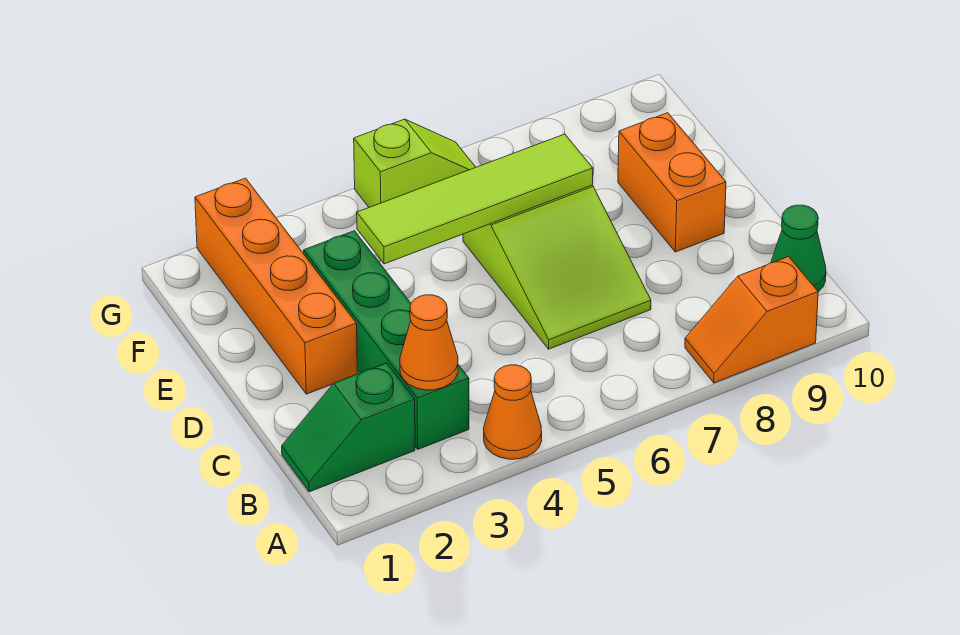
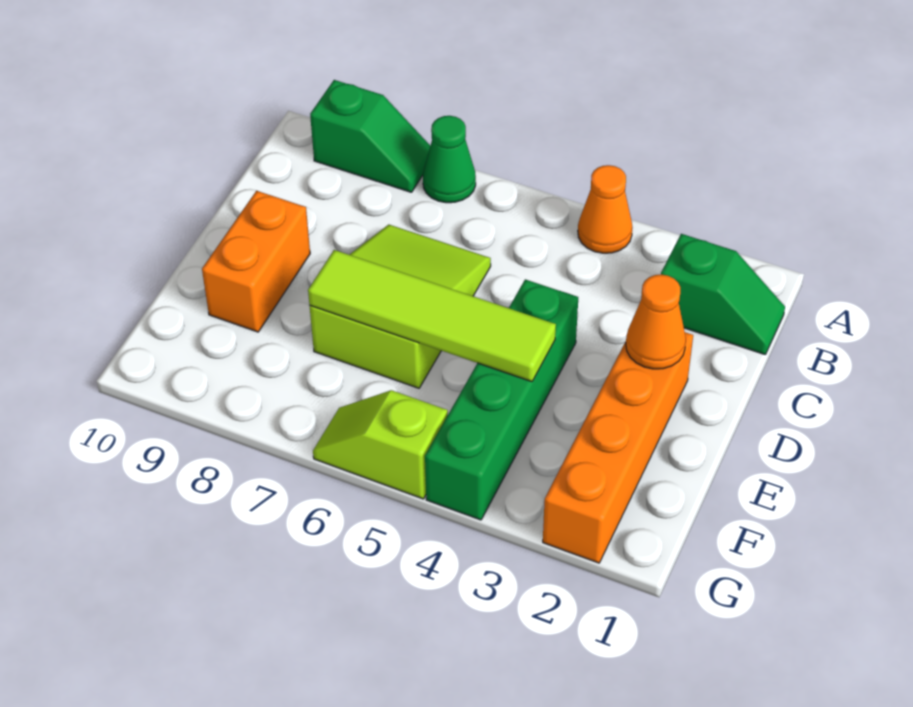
orange slope A8:A9 level 1 top 9 -> green slope A8:A9 level 1 top 9
green brick B3:E3 level 1 -> green brick D4:G4 level 1
orange cone B3 level 2 -> orange cone D2 level 2
green cone B10 level 1 -> green cone A7 level 1

